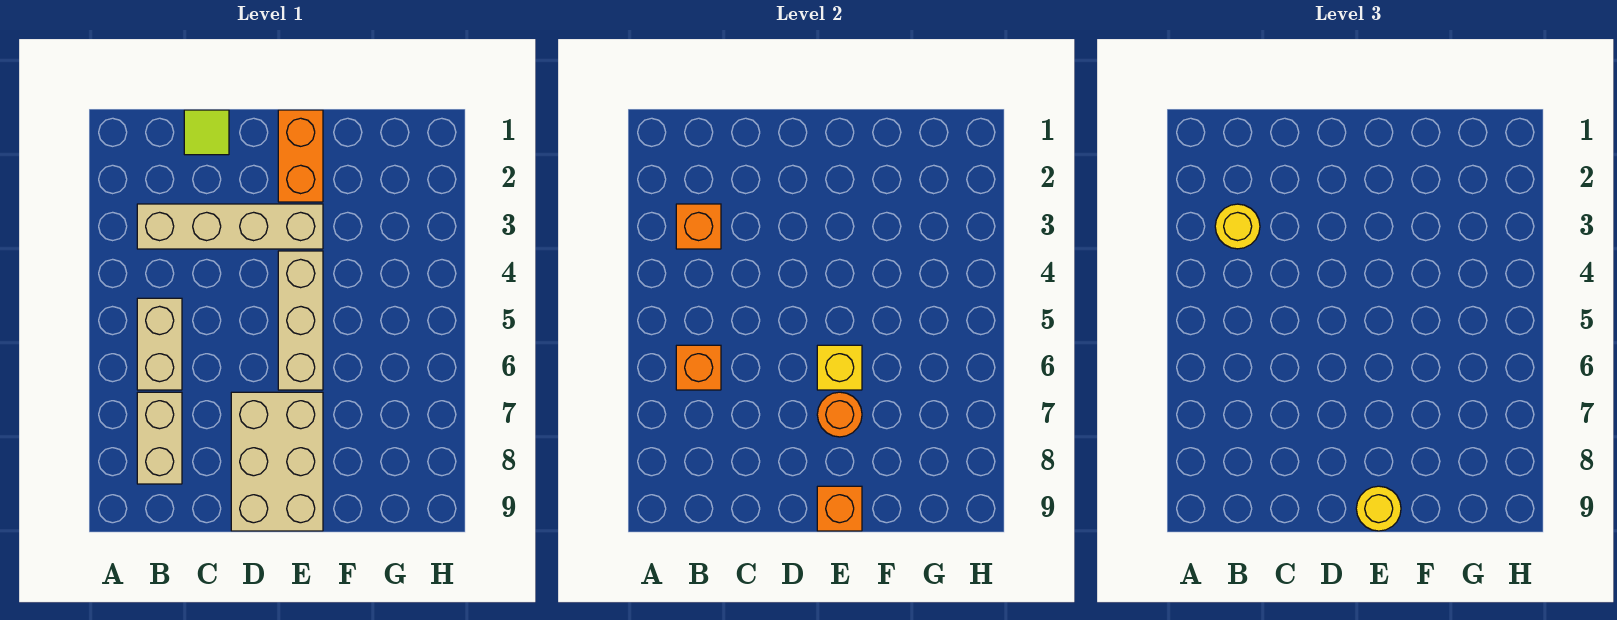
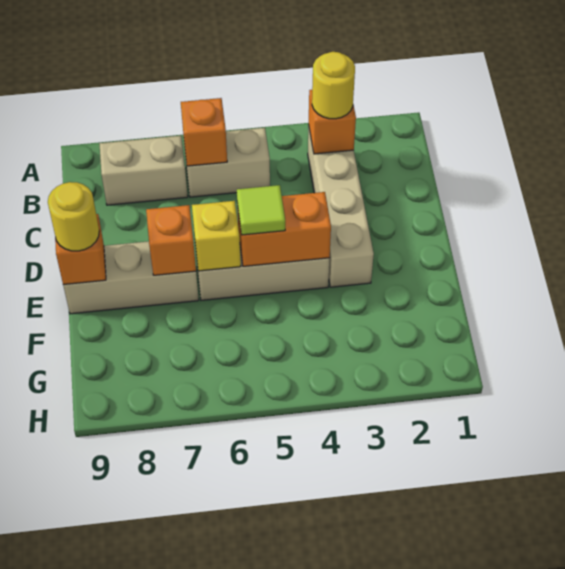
lime tile C1 level 1 -> lime tile E5 level 3
tan brick D7:E9 level 1 -> tan brick E7:E9 level 1
orange brick E1:E2 level 1 -> orange brick E4:E5 level 2
orange round brick E7 level 2 -> orange brick E7 level 2

